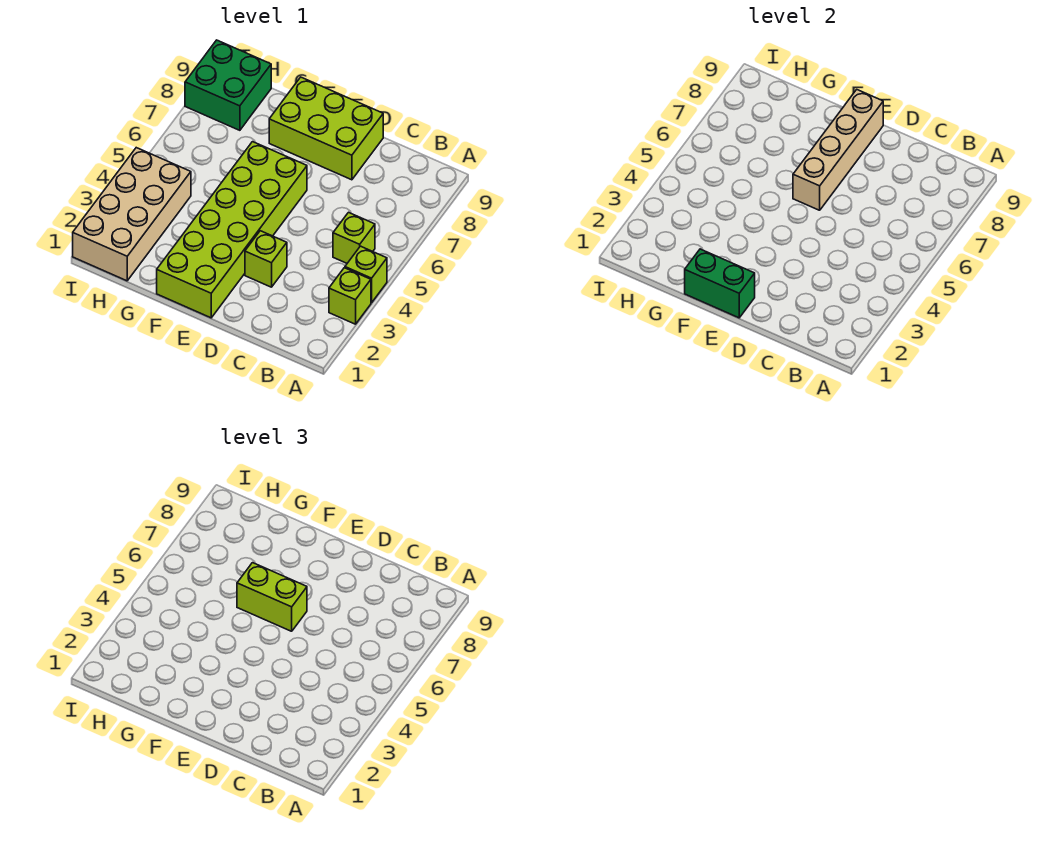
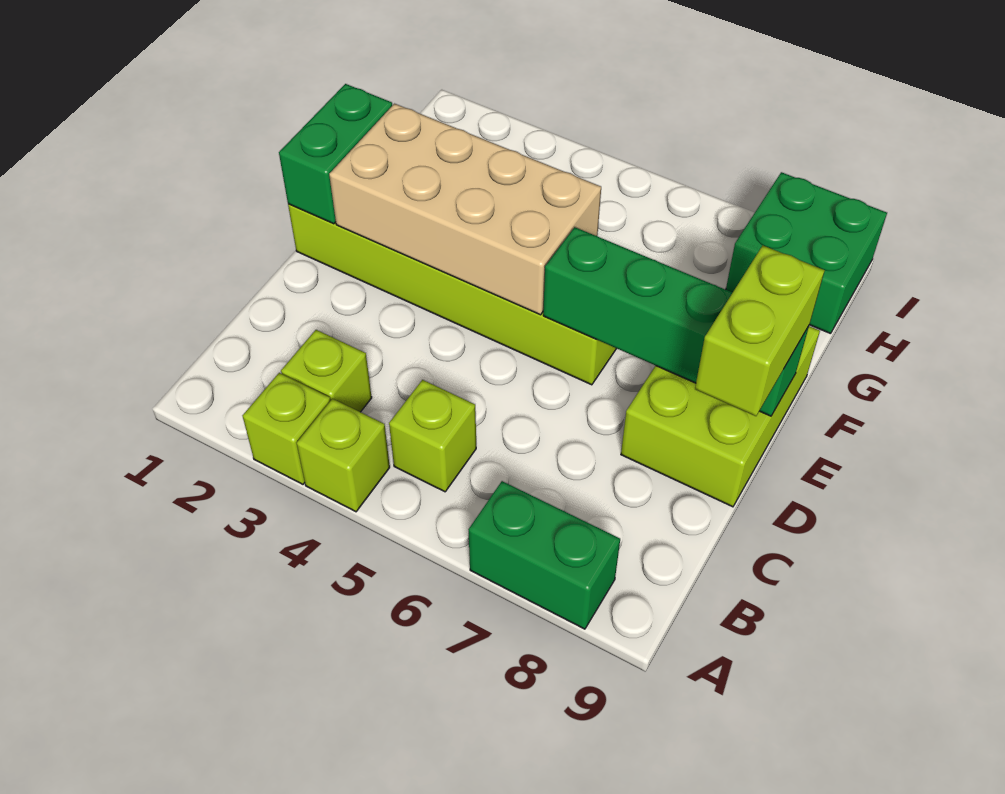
none -> green brick A7:A8 level 1
lime brick D3 level 1 -> lime brick B3 level 1
tan brick E6:E9 level 2 -> green brick E6:E9 level 2
lime brick E6:F6 level 3 -> lime brick D9:E9 level 3
tan brick H1:I4 level 1 -> tan brick E2:F5 level 2

